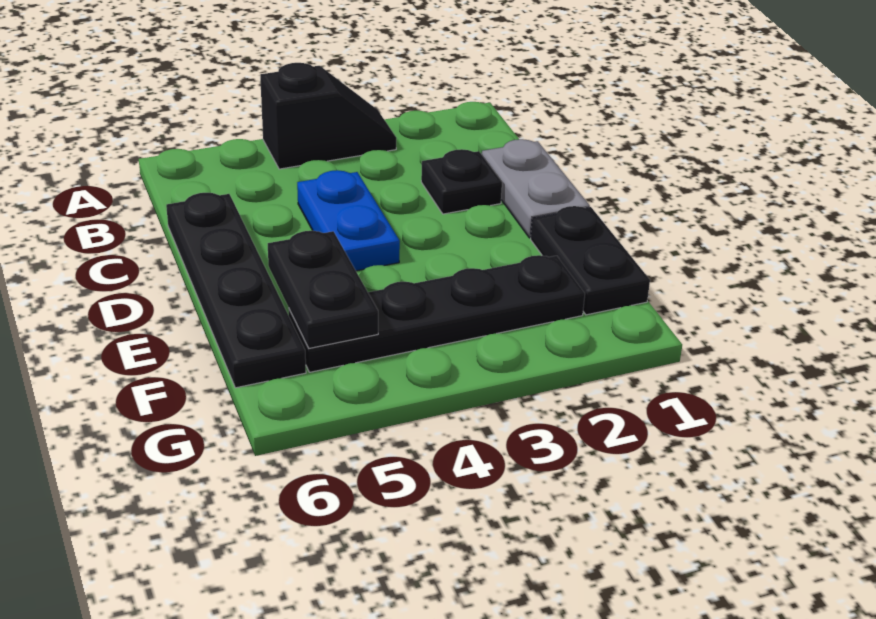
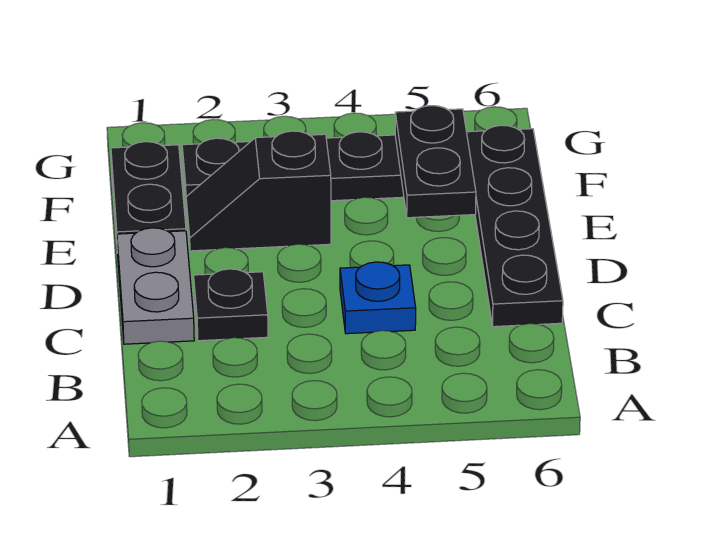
black slope A3:A4 level 1 top 4 -> black slope E2:E3 level 1 top 3
blue plate C4:D4 level 1 -> blue plate C4 level 1

